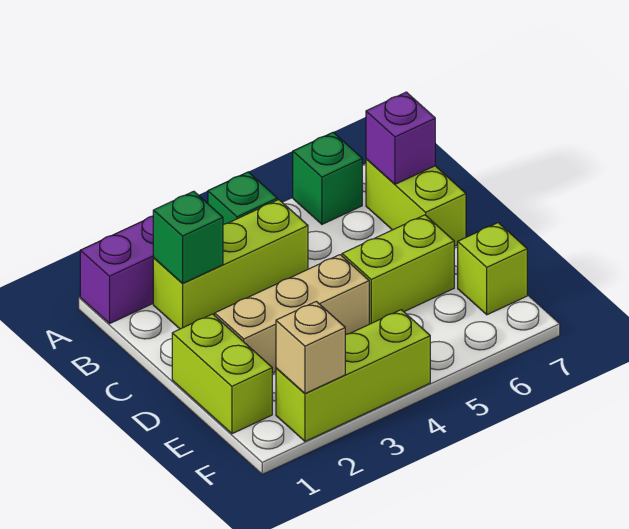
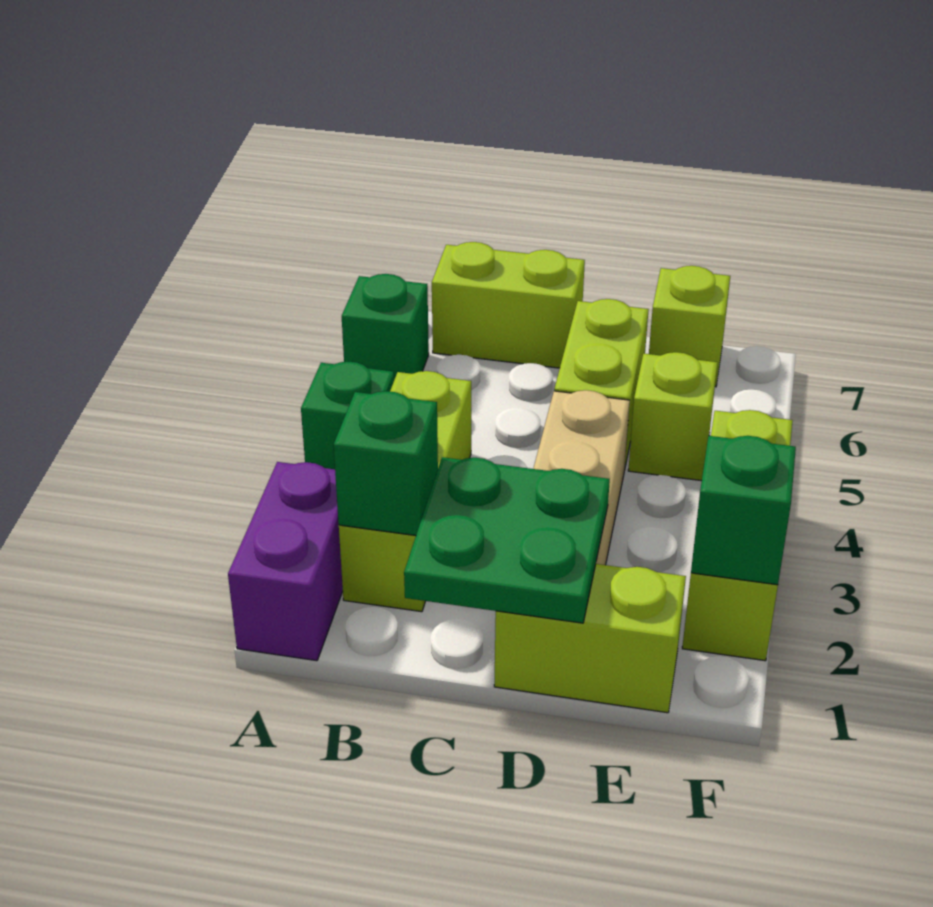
purple brick B7 level 2 -> none
none -> green plate C1:D2 level 2
none -> lime brick E5 level 1
tan brick F2 level 2 -> green brick F2 level 2

